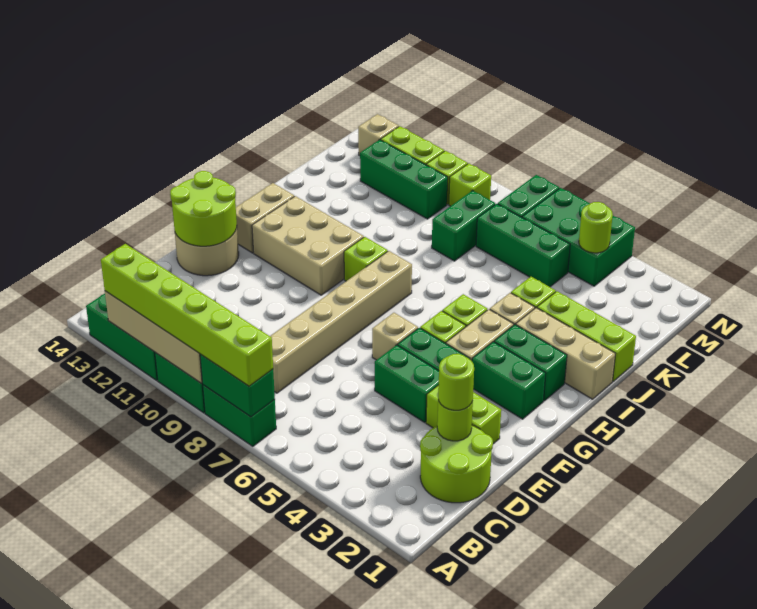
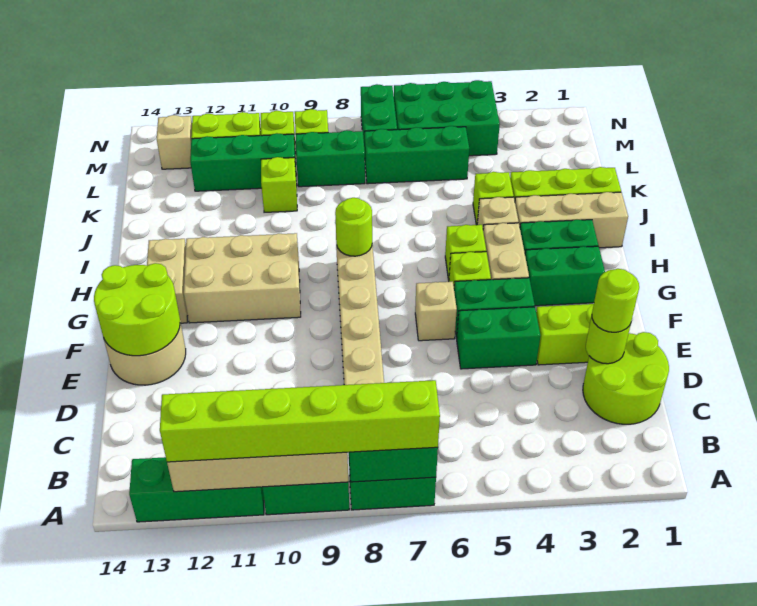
lime brick H9 level 1 -> lime brick K10 level 1
green brick K8:L8 level 1 -> green brick L8:L9 level 1
lime round brick M4 level 2 -> lime round brick H8 level 2

